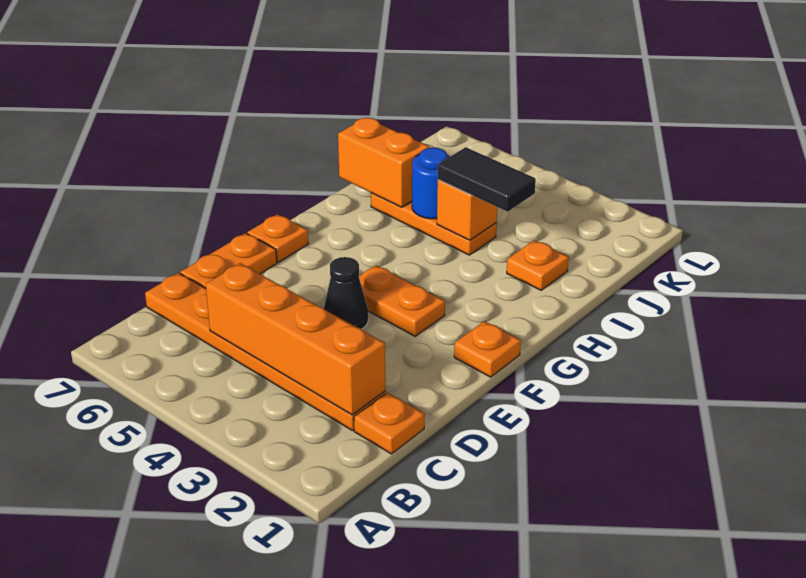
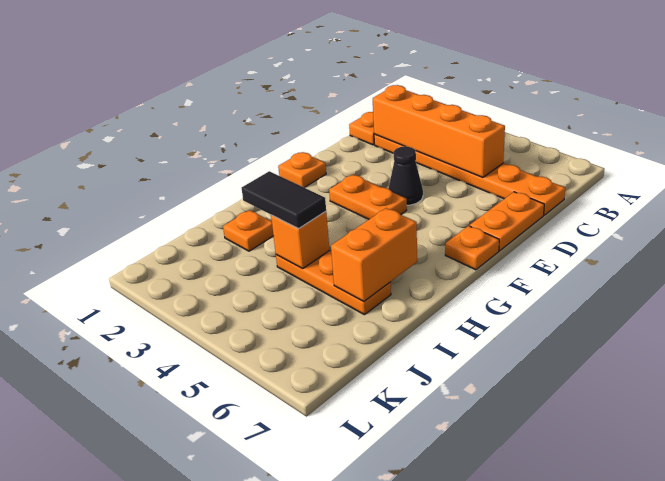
blue round brick I5 level 2 -> none
orange brick I6:I7 level 2 -> orange brick H6:I6 level 2

